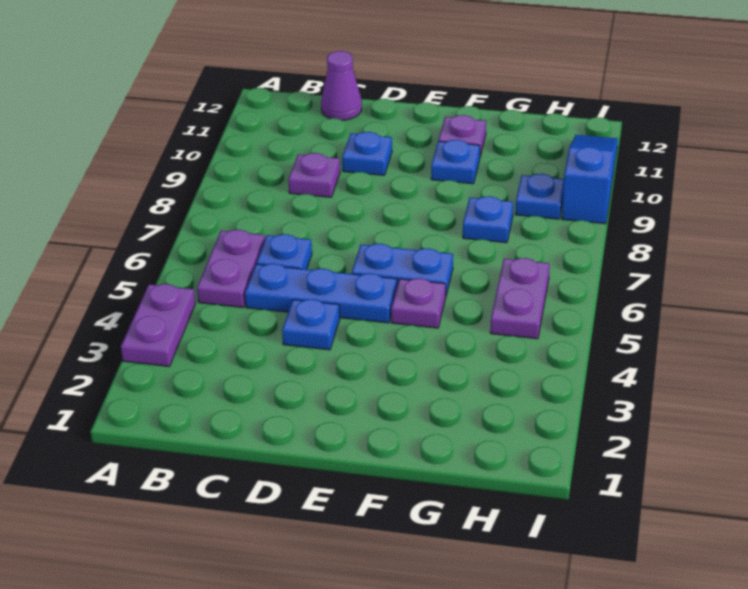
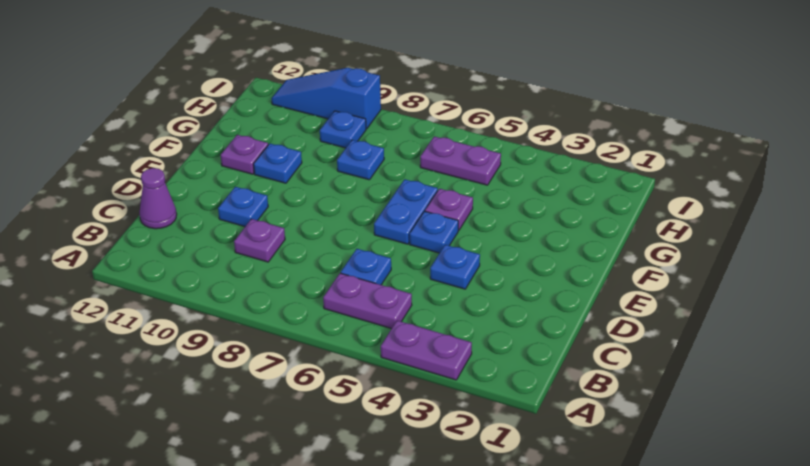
blue plate C5:E5 level 1 -> blue plate E5 level 1

